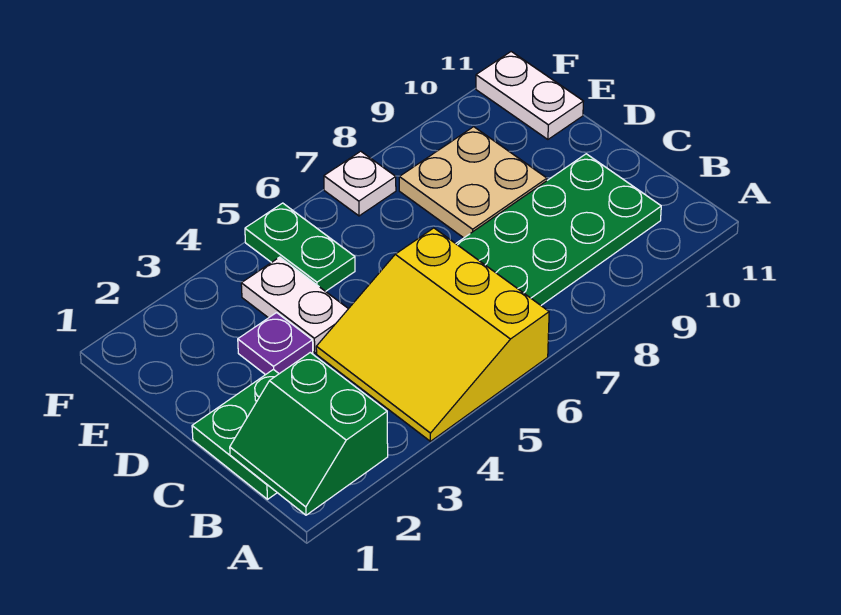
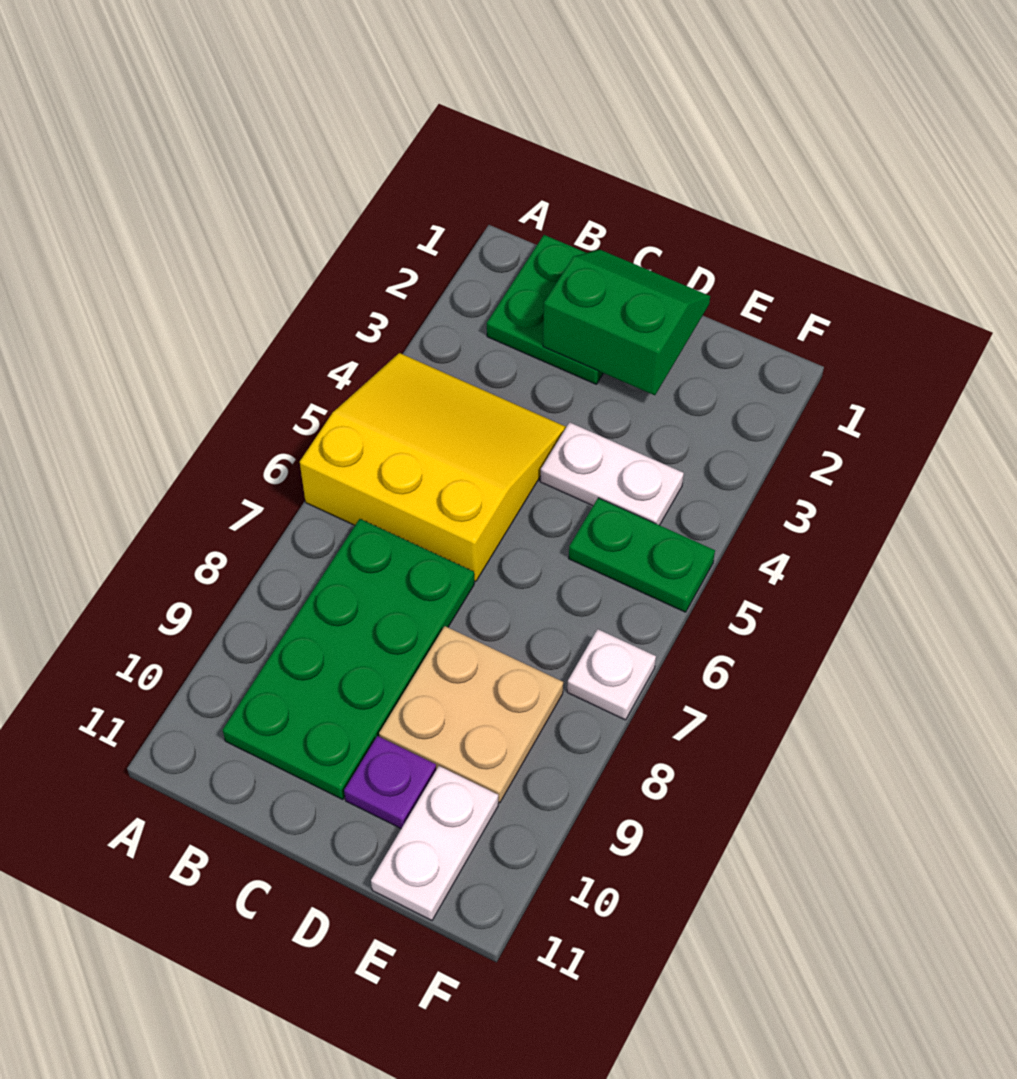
green slope A1:B2 level 2 top 2 -> green slope C1:D2 level 2 top 2
purple plate D3 level 1 -> purple plate D10 level 1
white plate E11:F11 level 1 -> white plate E10:E11 level 1

